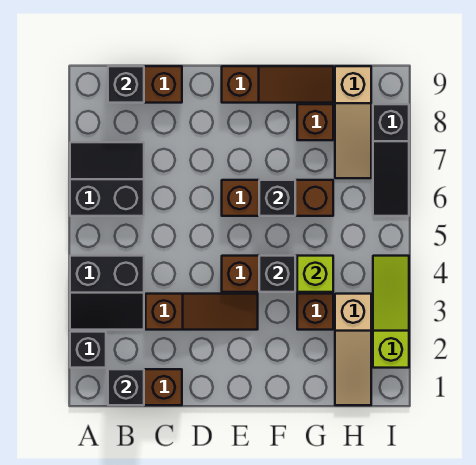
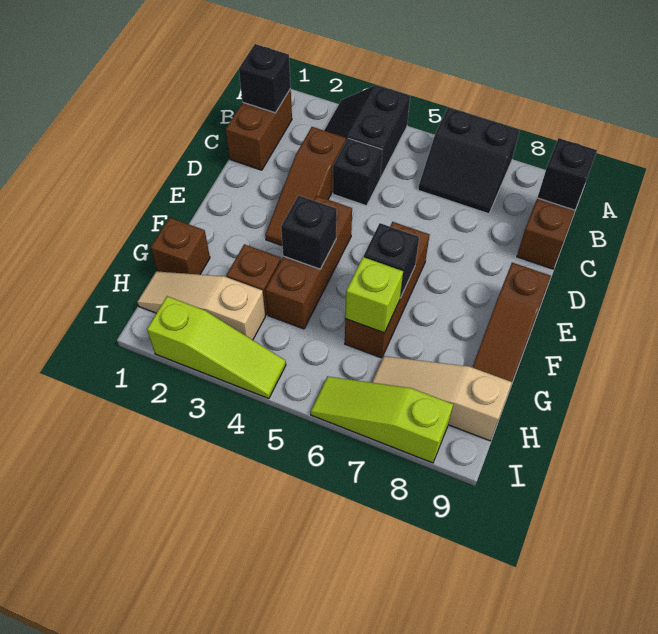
black brick A2 level 1 -> black brick C4 level 1
black slope A6:B7 level 1 top 6 -> black slope A6:B7 level 1 top A
lime brick G4 level 2 -> lime brick G6 level 2
brown brick G8 level 1 -> brown brick G1 level 1
black slope I6:I8 level 1 top 8 -> lime slope I6:I8 level 1 top 8

